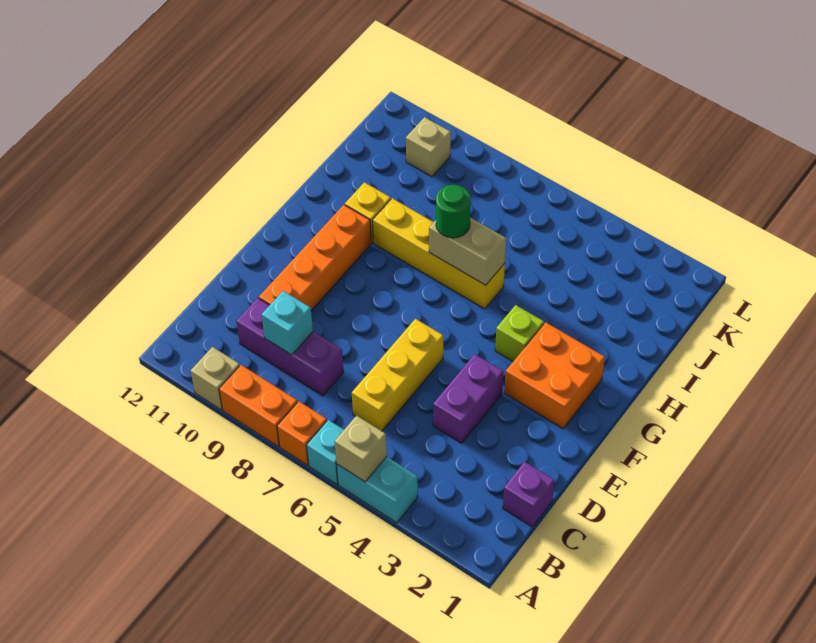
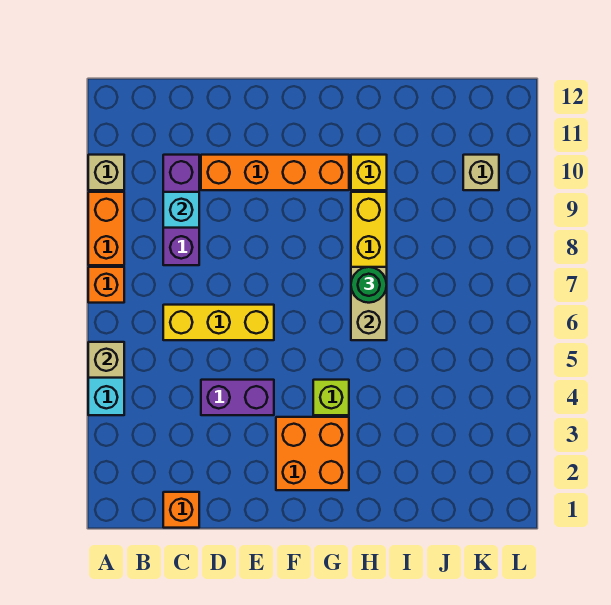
cyan brick A6 level 1 -> none
purple brick C1 level 1 -> orange brick C1 level 1

